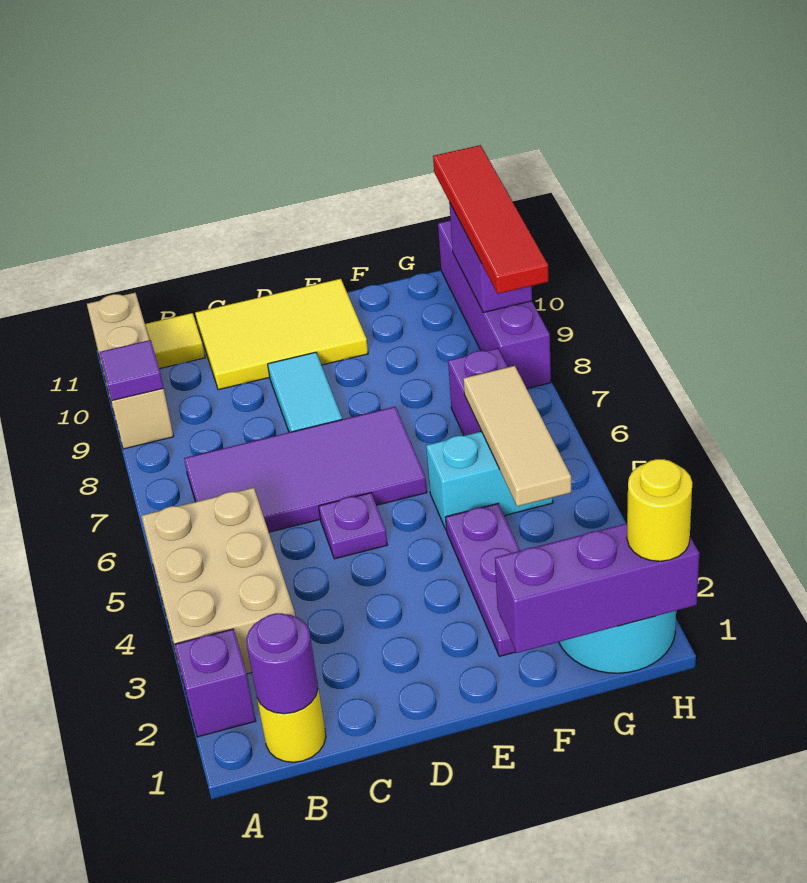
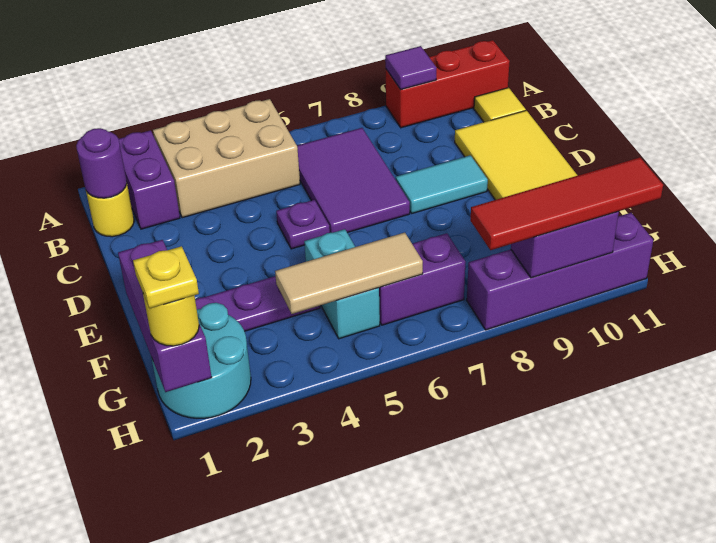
purple brick A2 level 1 -> purple brick A2:B2 level 1
tan brick A9:A11 level 1 -> red brick A9:A11 level 1
purple tile B6:E7 level 1 -> purple tile B6:D7 level 1
none -> yellow plate H1 level 4

